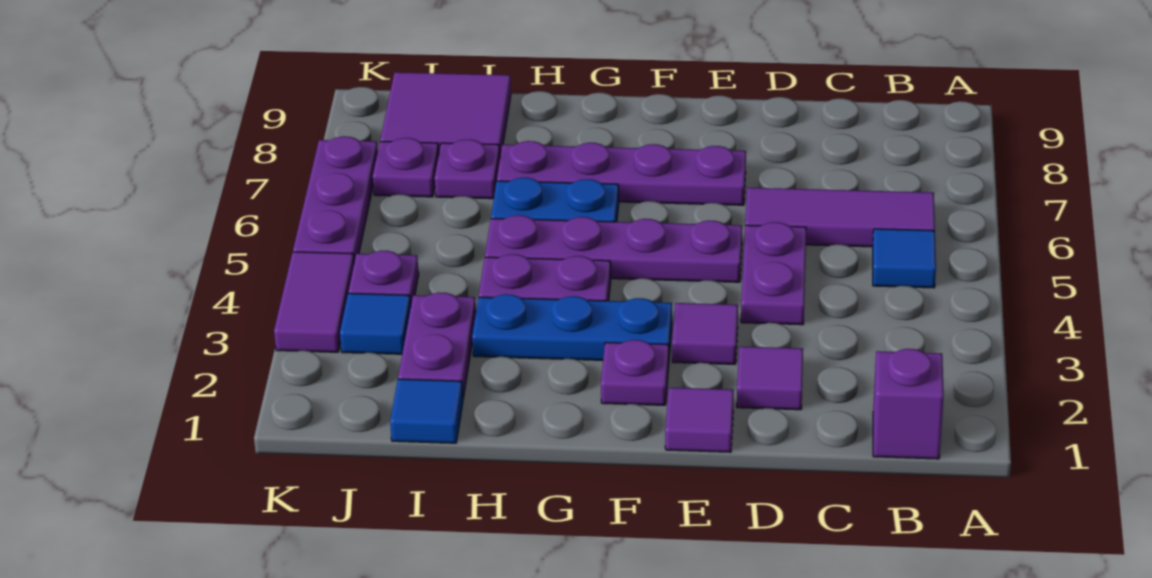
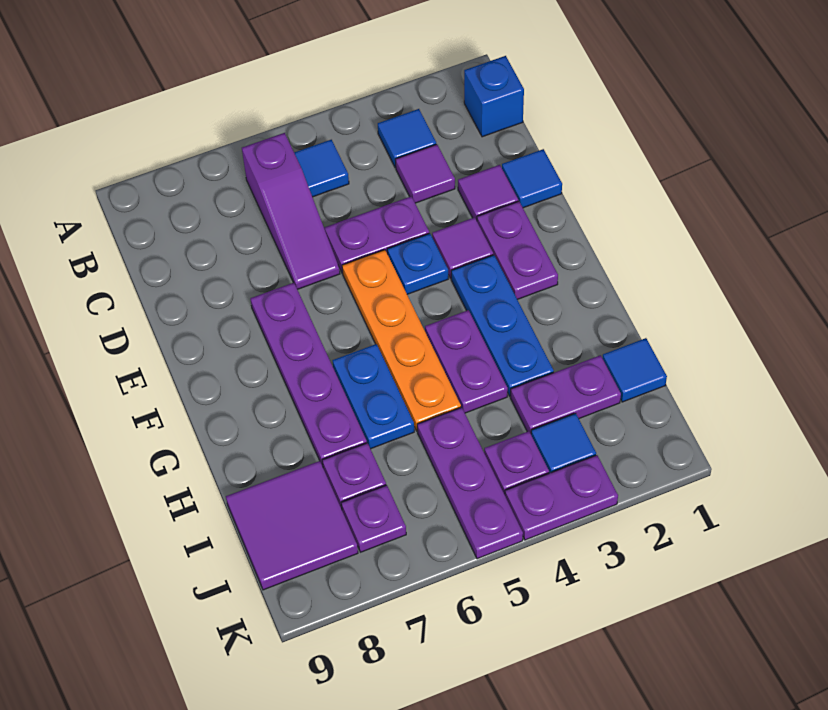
purple brick B1 level 1 -> blue brick B1 level 1
none -> blue tile B3 level 1
purple tile B6:D6 level 1 -> purple slope B6:D6 level 1 top B
none -> blue tile D1 level 1
purple tile E1 level 1 -> purple tile C3 level 1
none -> blue plate E4 level 1
purple plate E5:H5 level 1 -> orange plate E5:H5 level 1
purple plate F2 level 1 -> purple plate E2:F2 level 1
purple tile K3:K4 level 1 -> purple plate K3:K4 level 1
purple plate K5:K7 level 1 -> purple plate I5:K5 level 1

